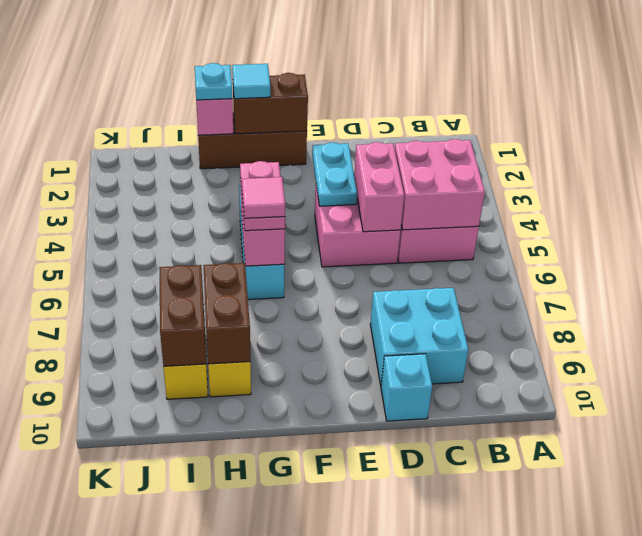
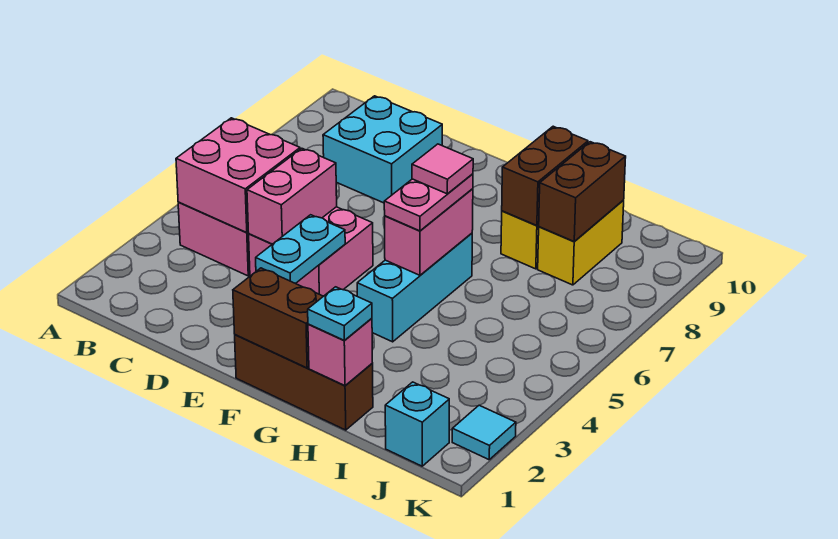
cyan brick D10 level 1 -> cyan brick J1 level 1
cyan tile G1 level 3 -> cyan tile K2 level 1

